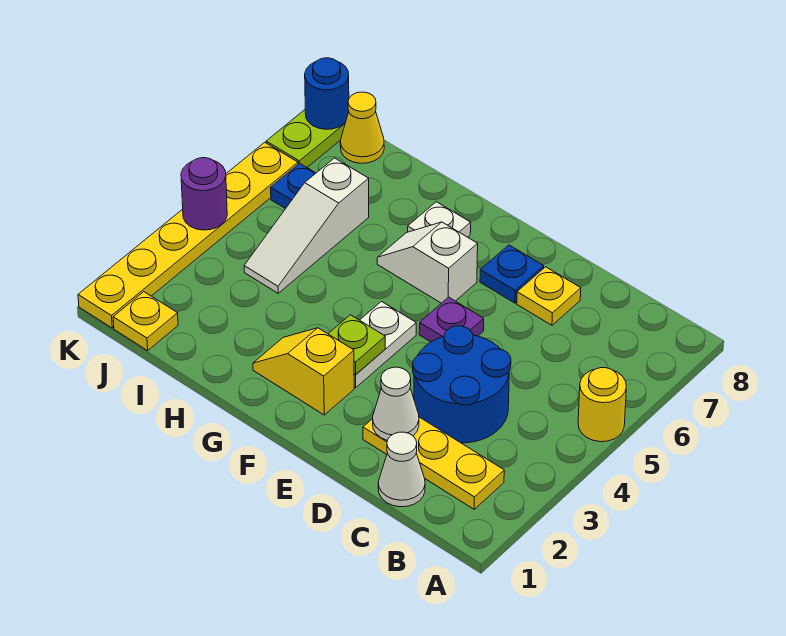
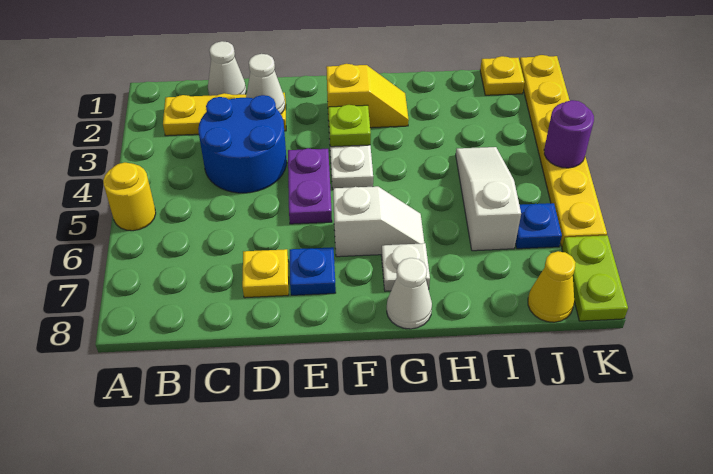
purple plate E5 level 1 -> purple plate E4:E5 level 1
none -> white cone G8 level 1
blue round brick K8 level 2 -> none

